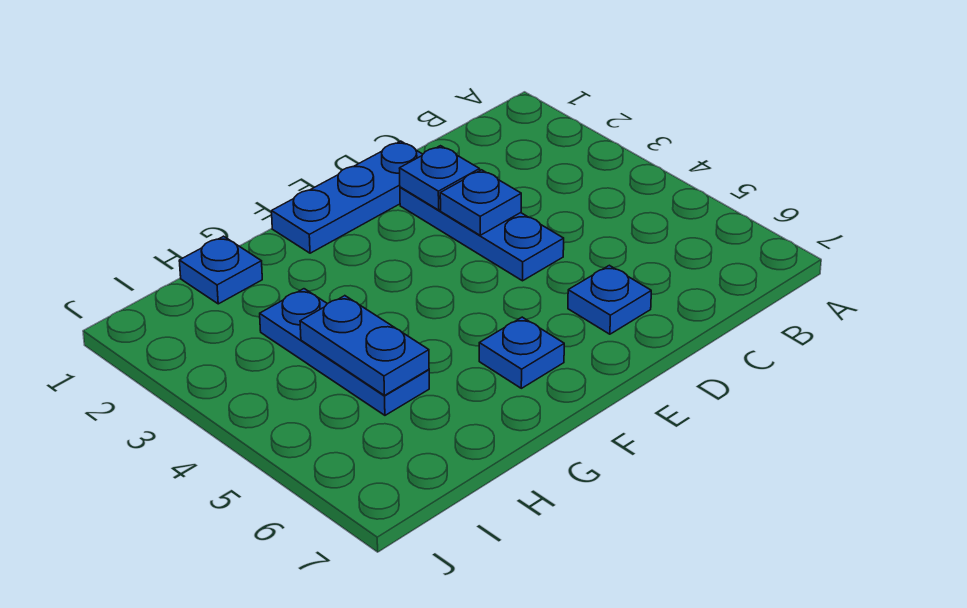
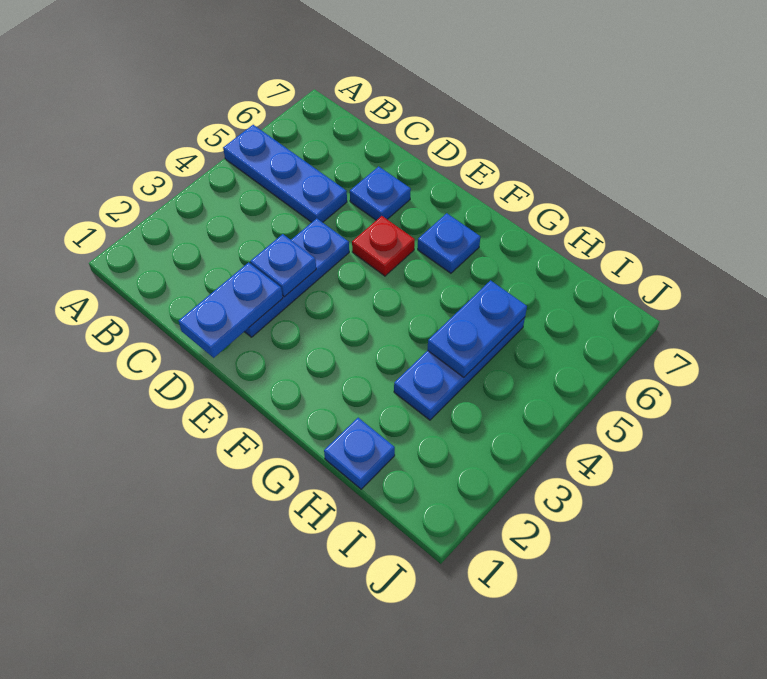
blue plate D1:F1 level 1 -> blue plate A5:C5 level 1
blue plate D2 level 2 -> blue plate D1:D2 level 2
none -> red plate E5 level 1

